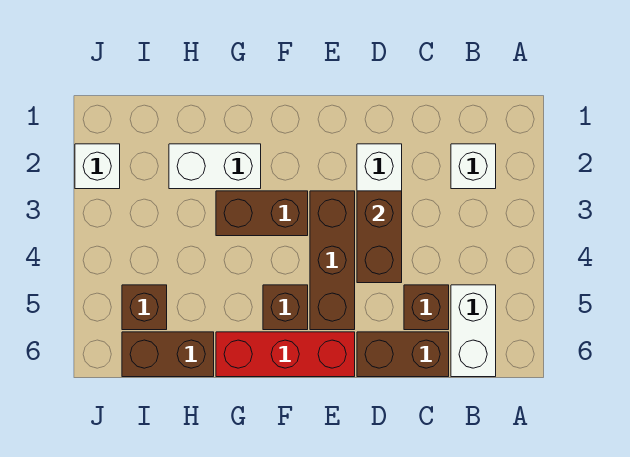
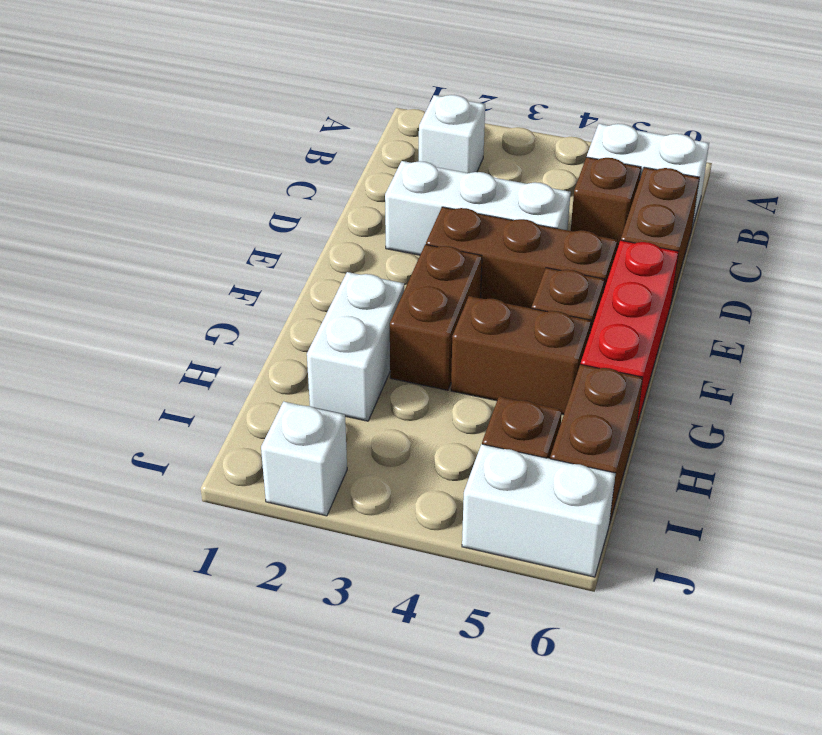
brown brick D3:D4 level 2 -> brown brick G4:G5 level 1
none -> white brick J5:J6 level 1

